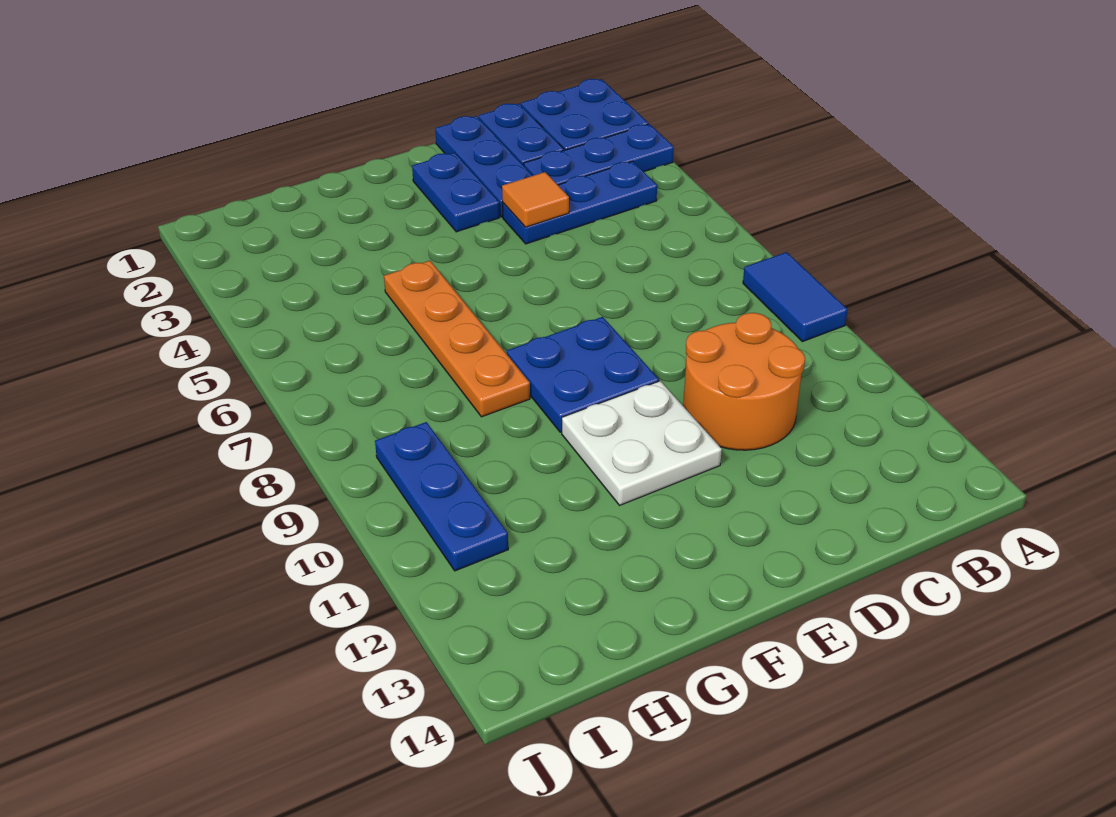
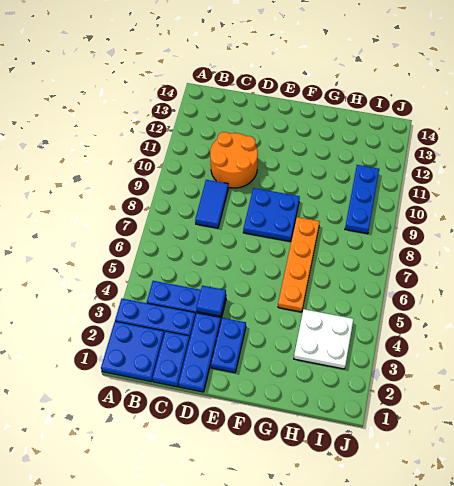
blue tile A8:A9 level 1 -> blue tile C8:C9 level 1
orange tile D4 level 2 -> blue tile D4 level 2
white plate E10:F11 level 1 -> white plate H3:I4 level 1

